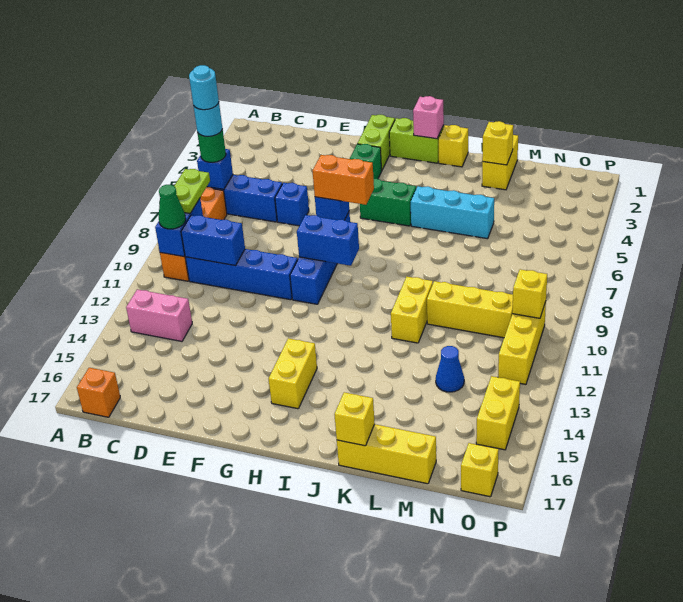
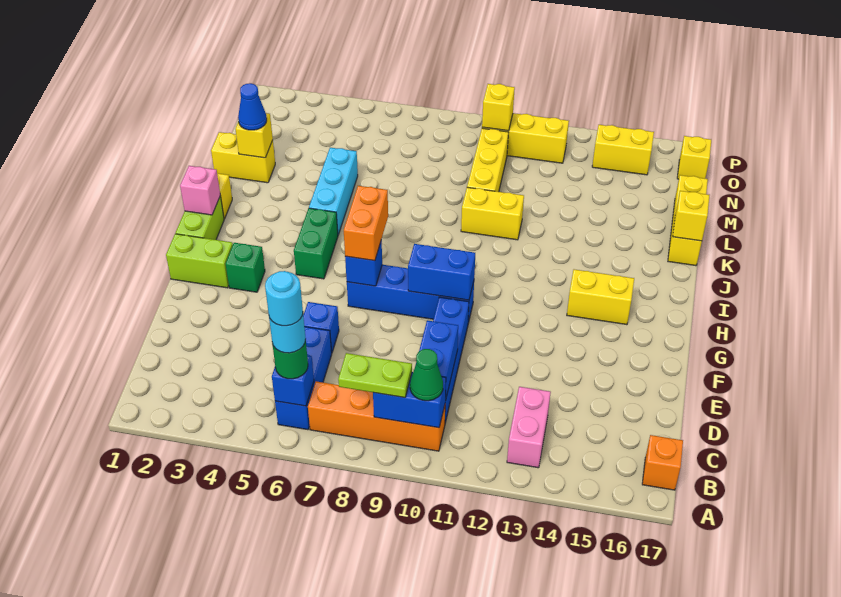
blue brick G9:H9 level 2 -> blue brick G9:G10 level 2
blue cone M13 level 1 -> blue cone L2 level 3

